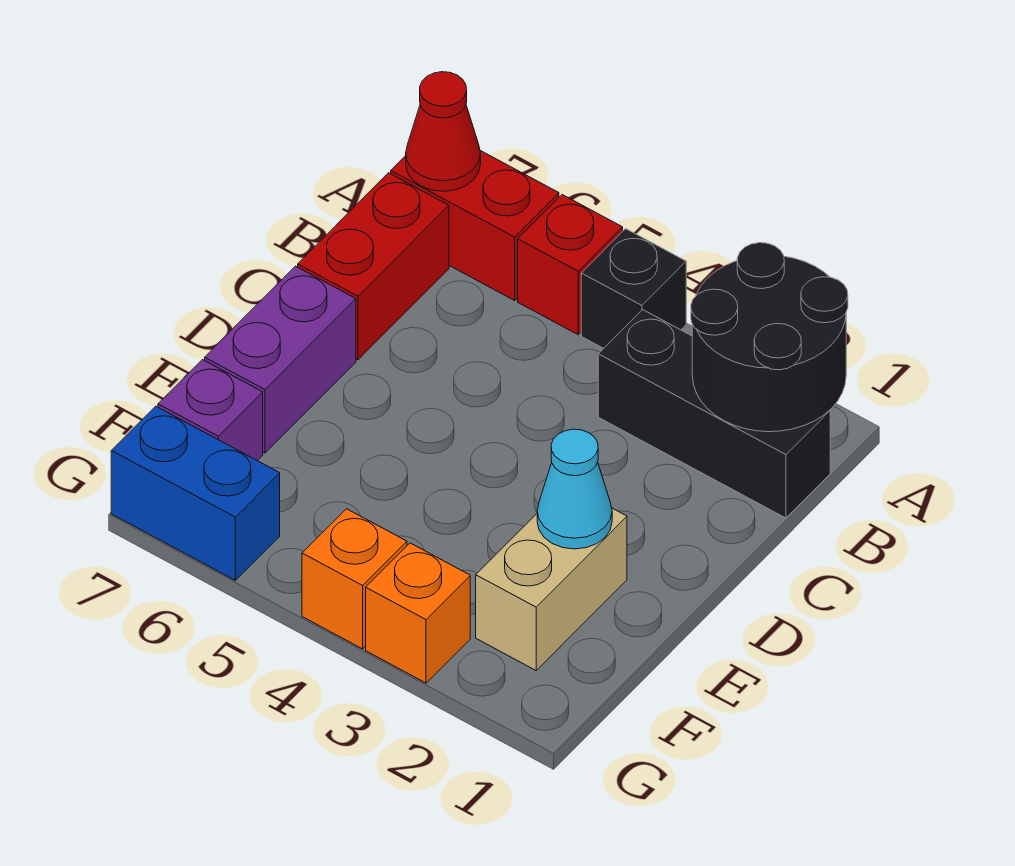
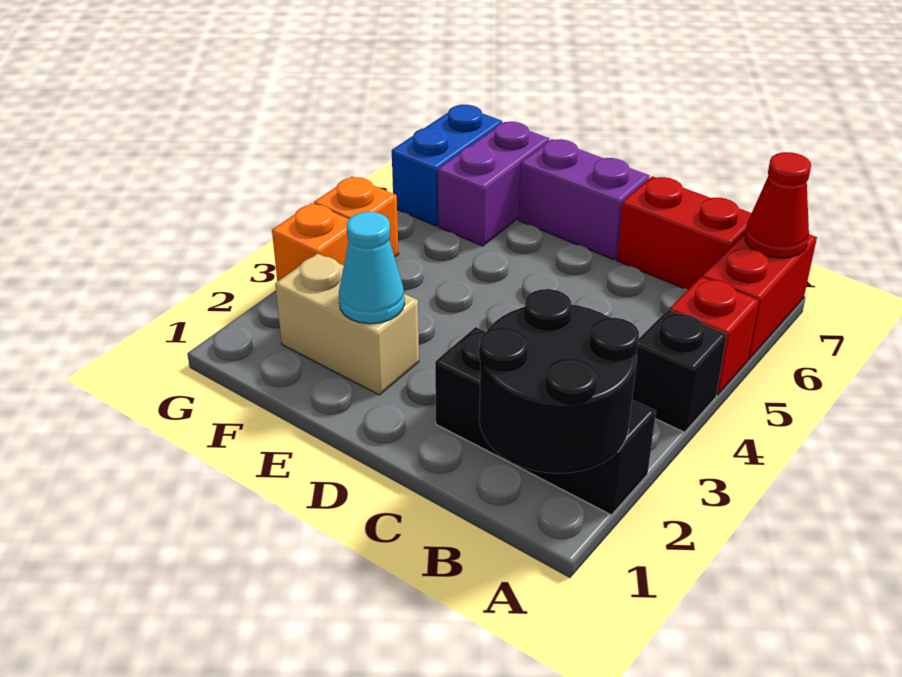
black brick B1:B3 level 1 -> black brick A2:C2 level 1
purple brick F7 level 1 -> purple brick F6:F7 level 1

